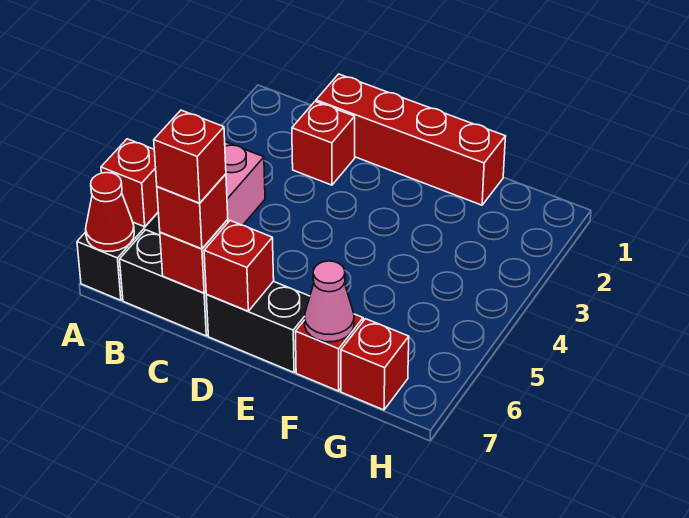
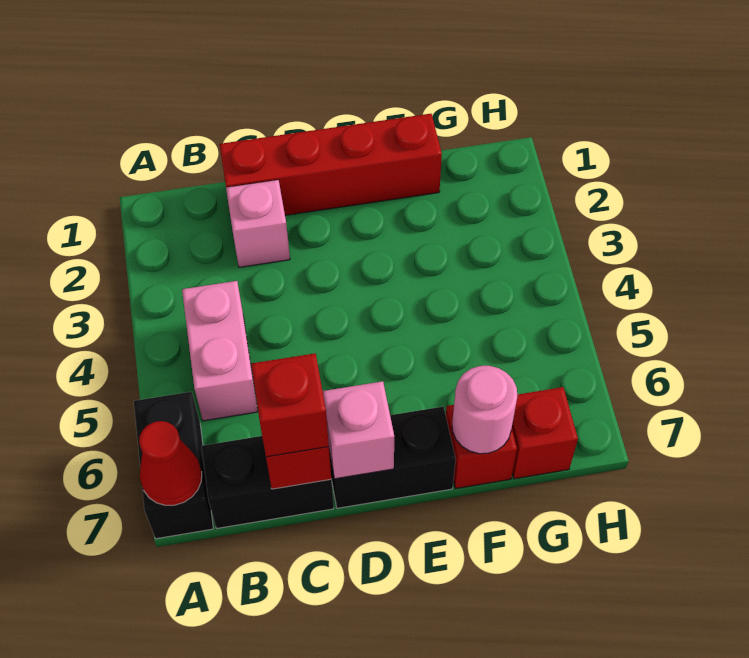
red brick A6 level 2 -> none
red brick C2 level 1 -> pink brick C2 level 1
red brick C7 level 4 -> none
red brick D7 level 2 -> pink brick D7 level 2
pink cone F7 level 2 -> pink round brick F7 level 2

